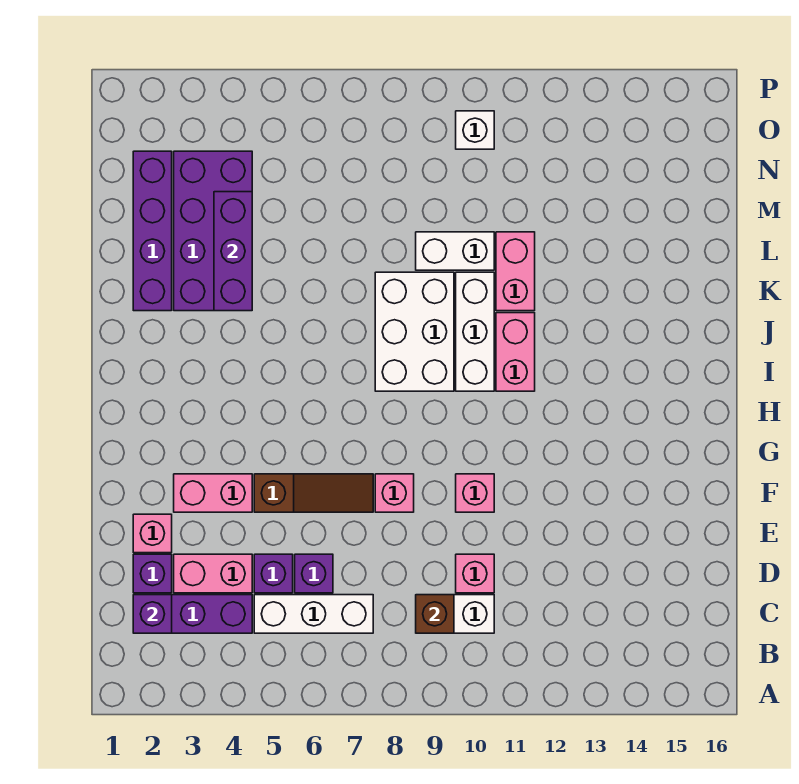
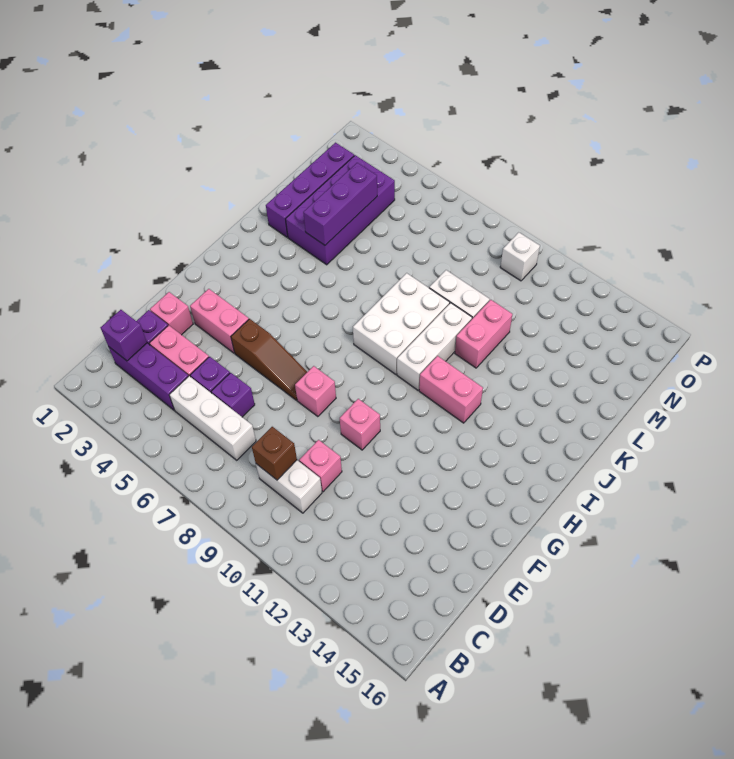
pink brick I11:J11 level 1 -> pink brick I11:I12 level 1

